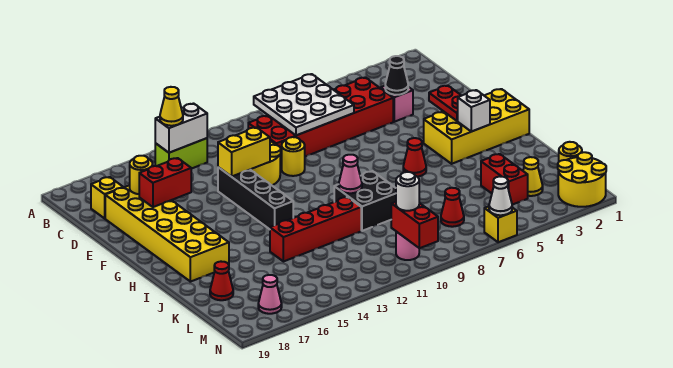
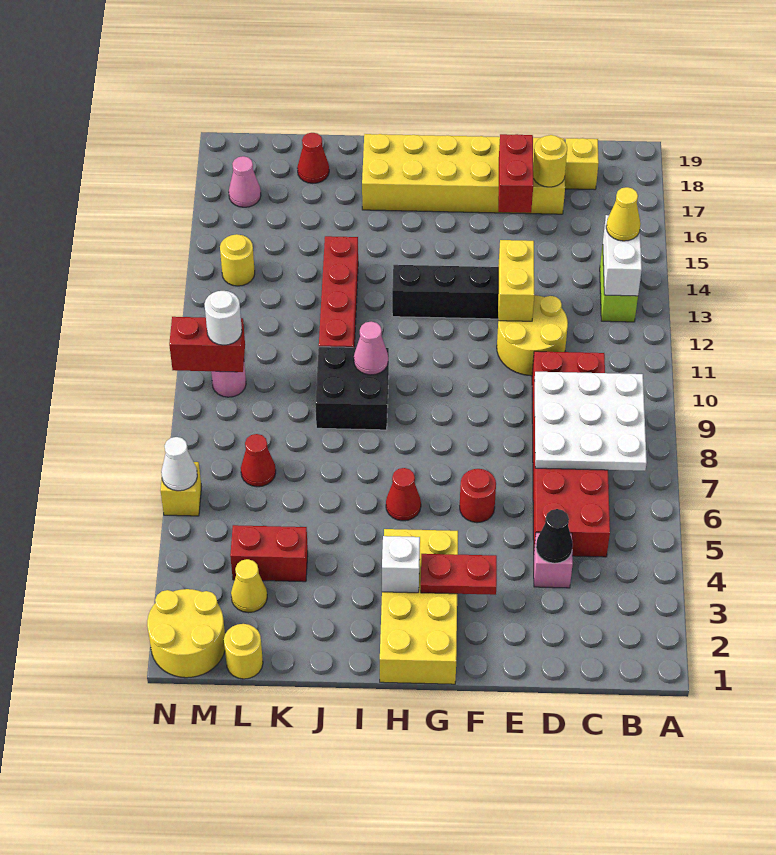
yellow round brick E10 level 1 -> yellow round brick M14 level 1
none -> red round brick F6 level 1

